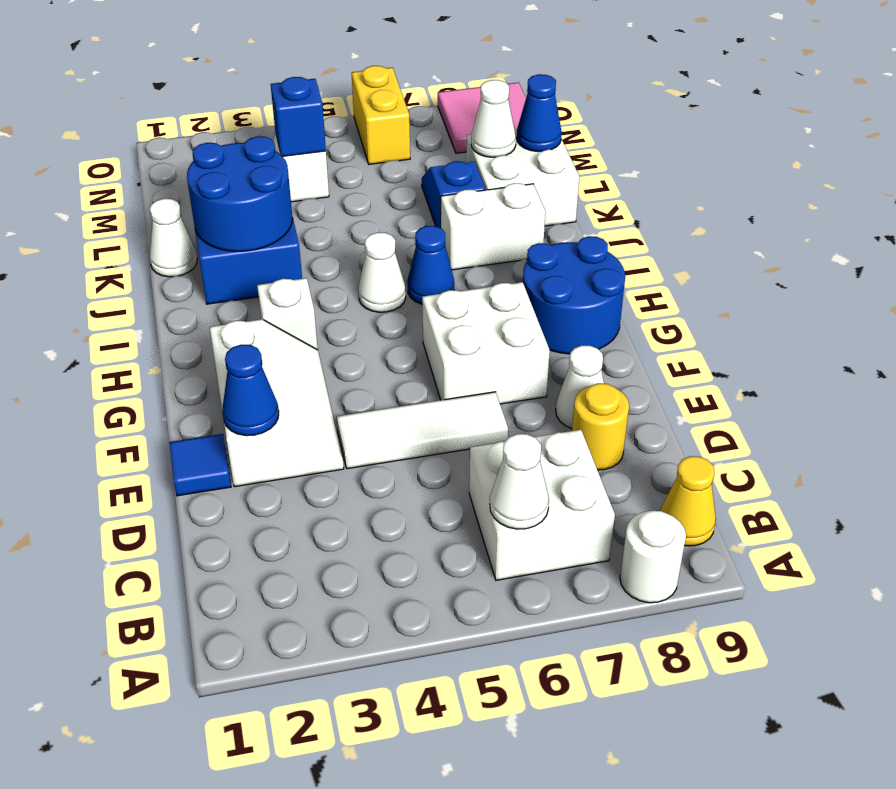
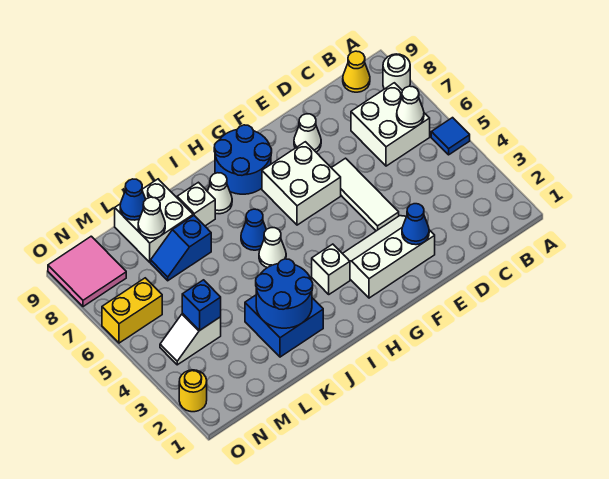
yellow round brick D8 level 1 -> yellow round brick O2 level 1
blue tile E1 level 1 -> blue tile A5 level 1
white brick J7:J8 level 1 -> white brick J8 level 1
white cone K1 level 1 -> white cone I8 level 1

